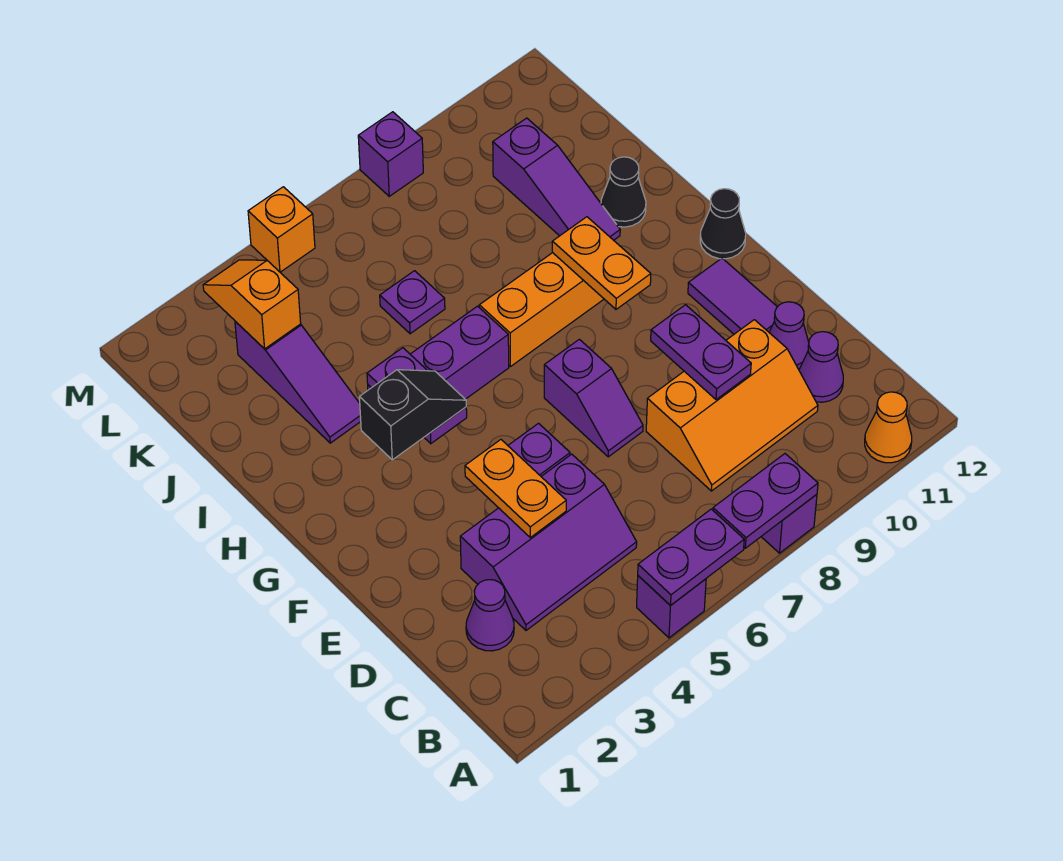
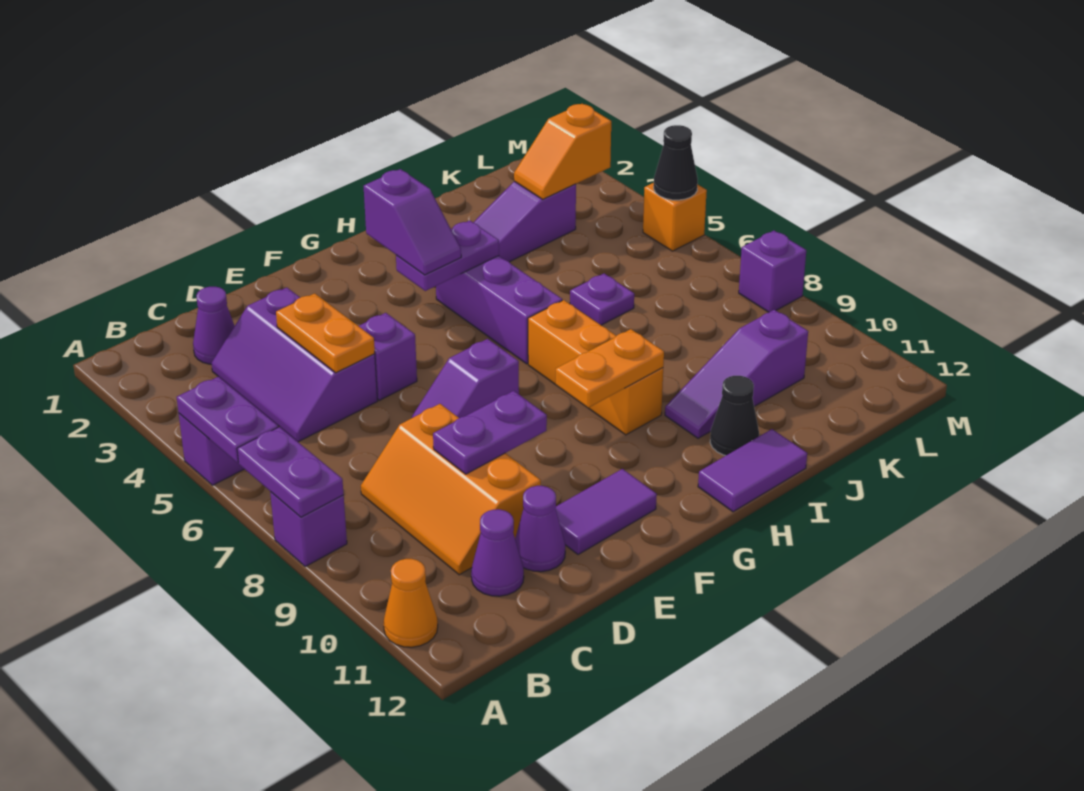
orange plate D4:E4 level 2 -> orange plate D4:D5 level 2
black slope G3:G4 level 3 top 3 -> purple slope G3:G4 level 3 top 3
black cone G12 level 1 -> black cone M5 level 2
none -> purple tile H12:I12 level 1
orange slope K3:L3 level 2 top K -> orange slope K3:L3 level 2 top L

